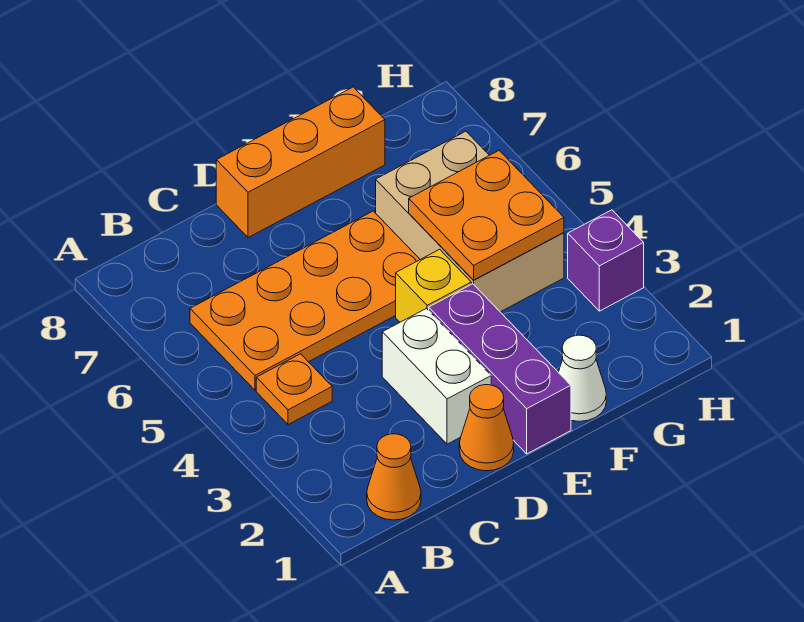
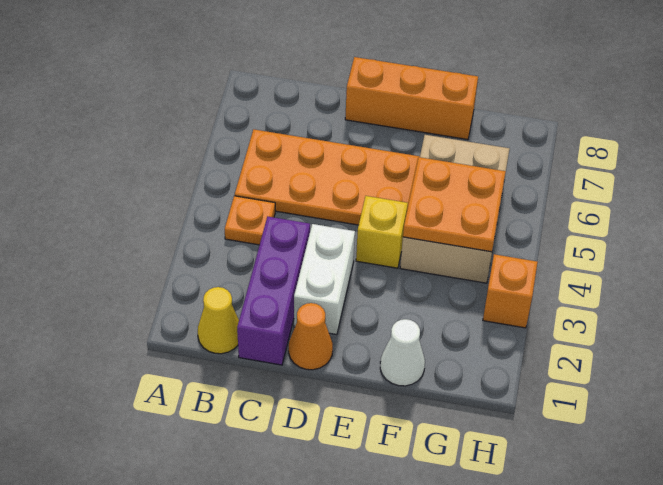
orange cone B1 level 1 -> yellow cone B1 level 1
purple brick E1:E3 level 1 -> purple brick C1:C3 level 1
purple brick H3 level 1 -> orange brick H3 level 1

